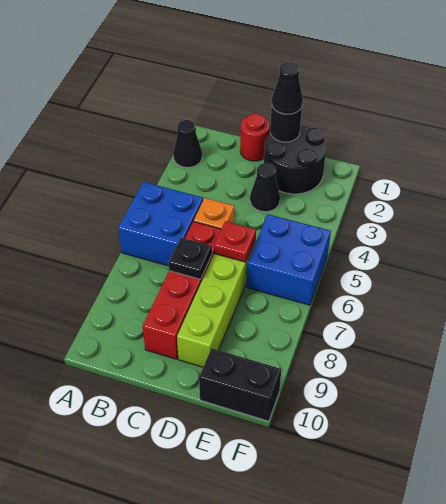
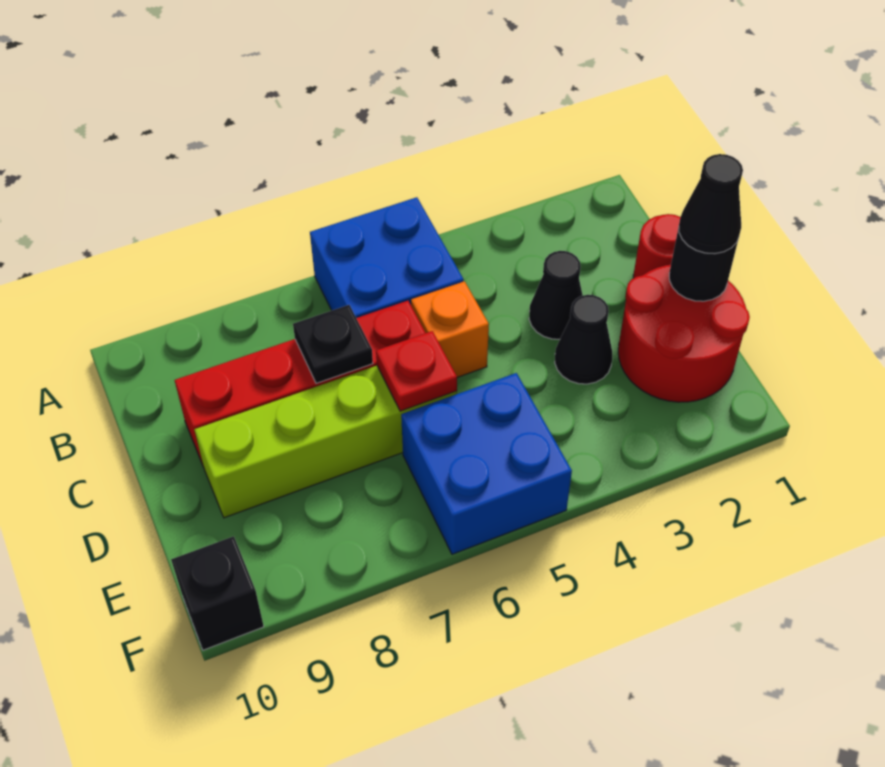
black cone A2 level 1 -> black cone C3 level 1
black round brick D1:E2 level 1 -> red round brick D1:E2 level 1
black brick E10:F10 level 1 -> black brick F10 level 1

